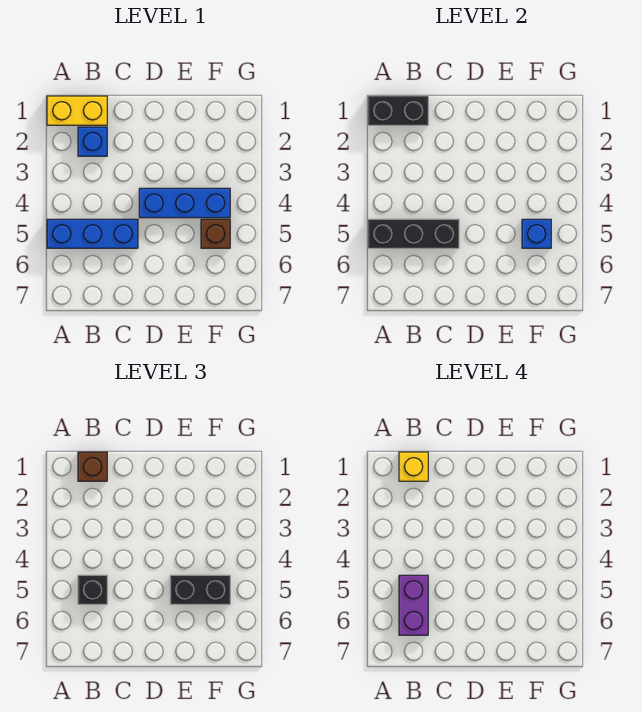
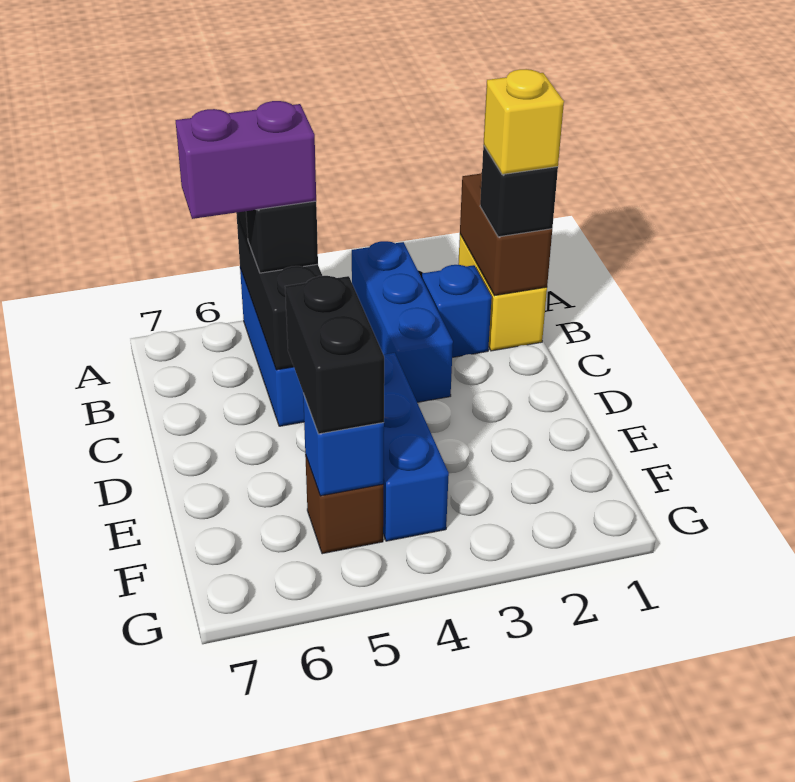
black brick A1:B1 level 2 -> brown brick A1:B1 level 2
none -> blue brick A3:C3 level 1
brown brick B1 level 3 -> black brick B1 level 3

